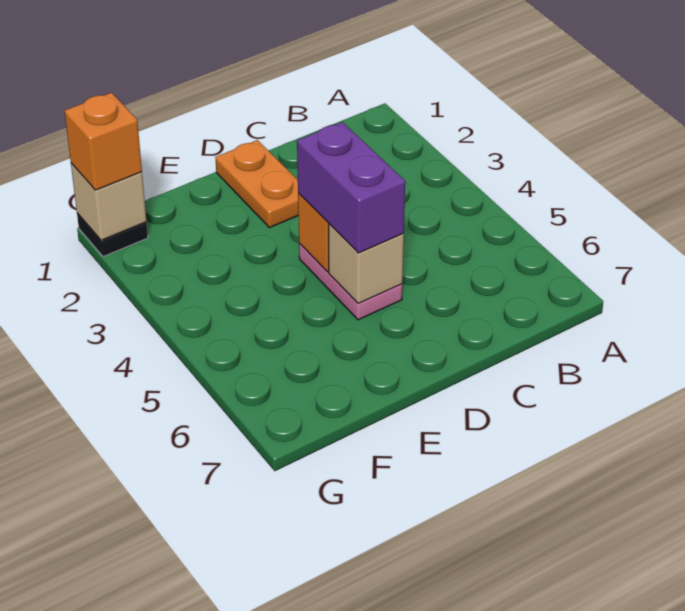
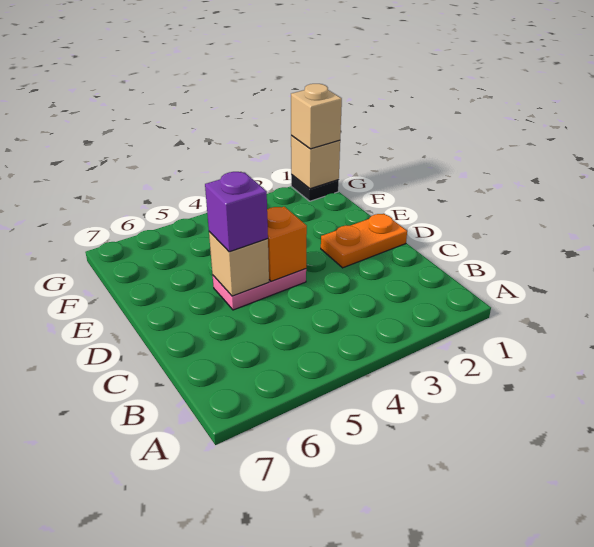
purple brick D4:D5 level 3 -> purple brick D5 level 3
orange brick G1 level 3 -> tan brick G1 level 3

